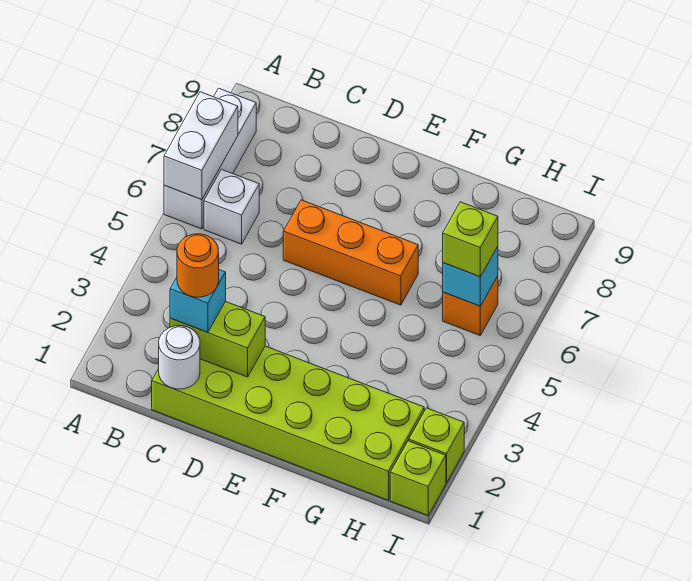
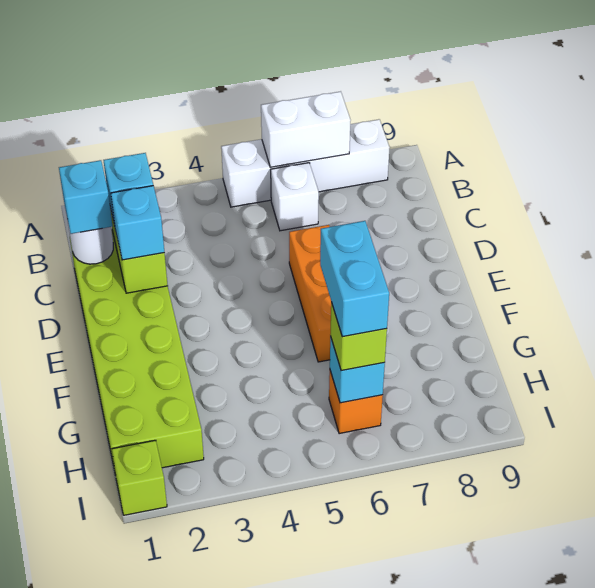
white brick A6:A8 level 1 -> white brick A5:A8 level 1
none -> cyan brick C1 level 3
orange round brick C2 level 4 -> none
none -> cyan brick D2 level 3
none -> cyan brick G6:H6 level 4
lime brick I2 level 1 -> none

